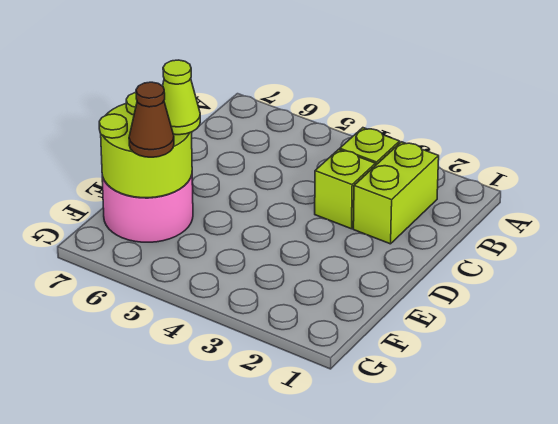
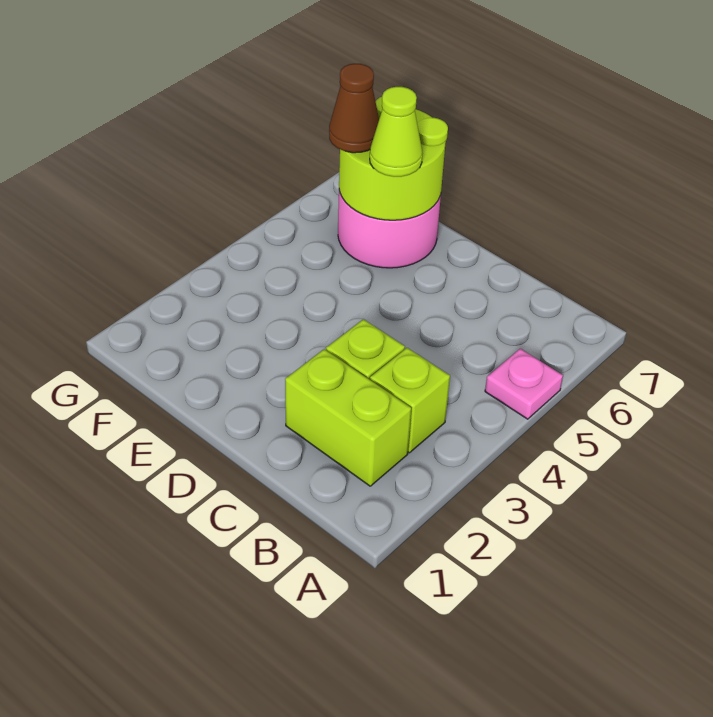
none -> pink plate A5 level 1

